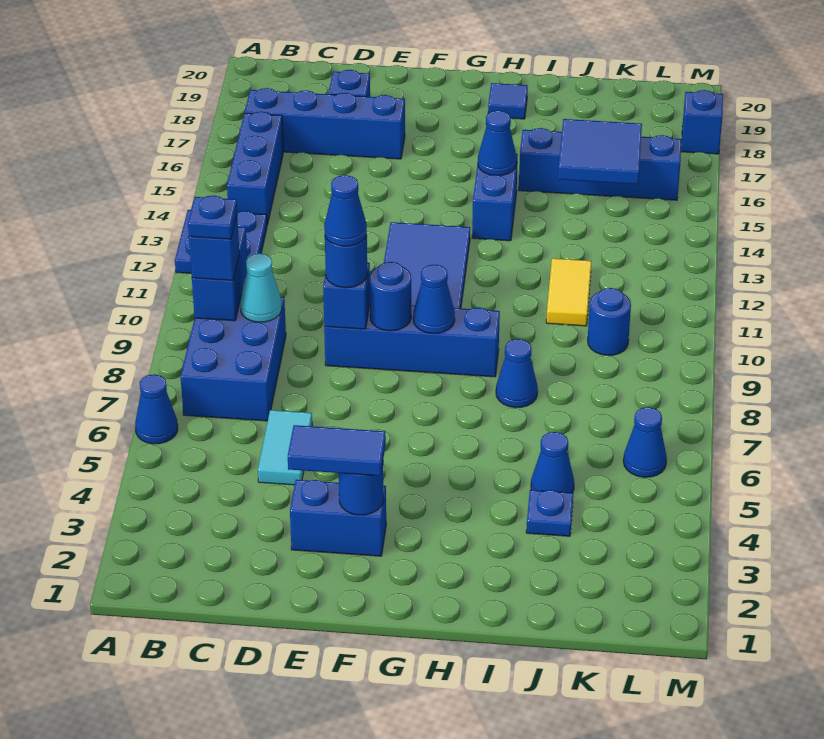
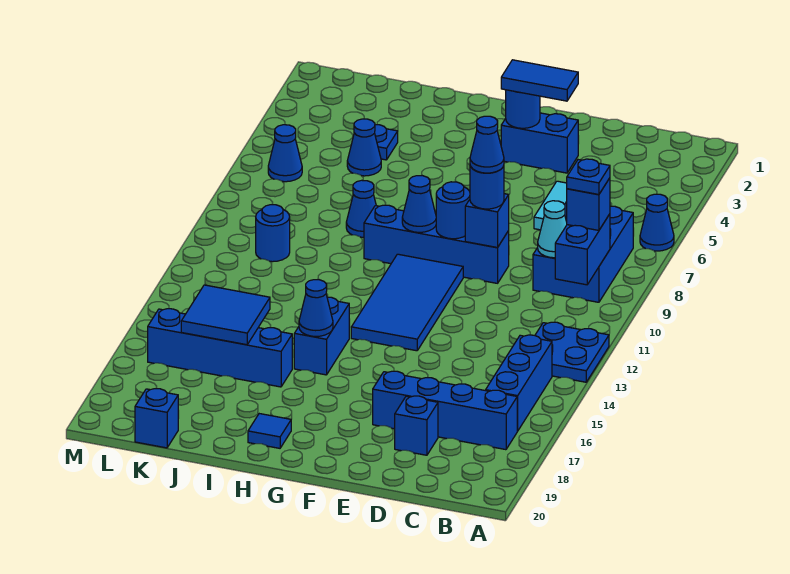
yellow tile J11:J12 level 1 -> none
blue brick M18 level 1 -> blue brick K20 level 1

